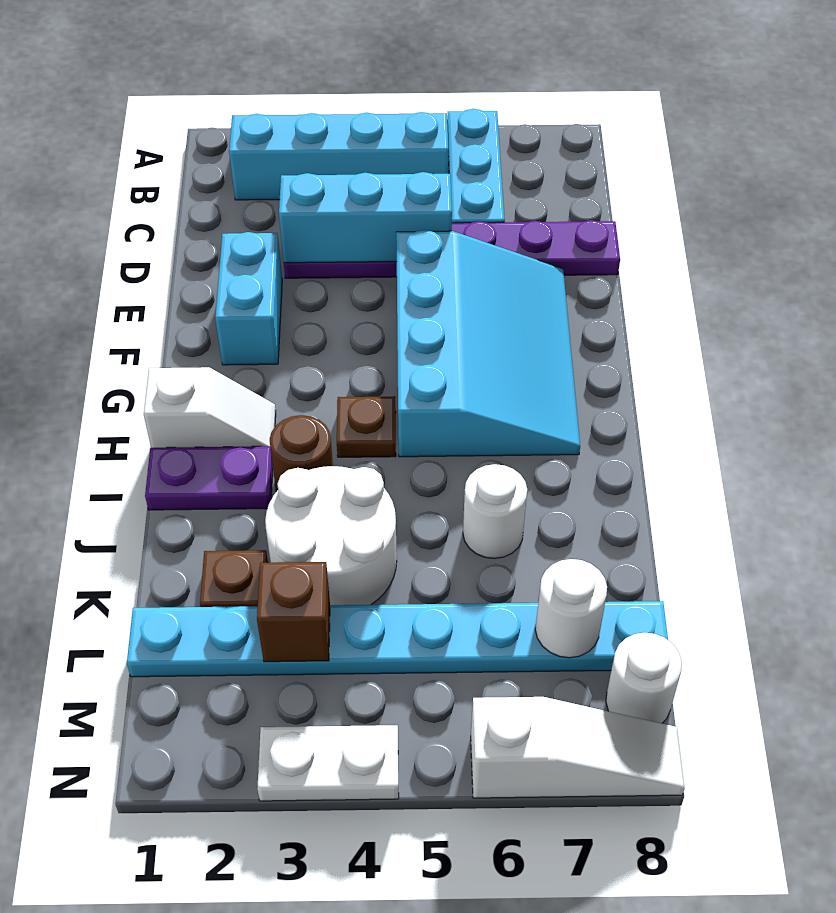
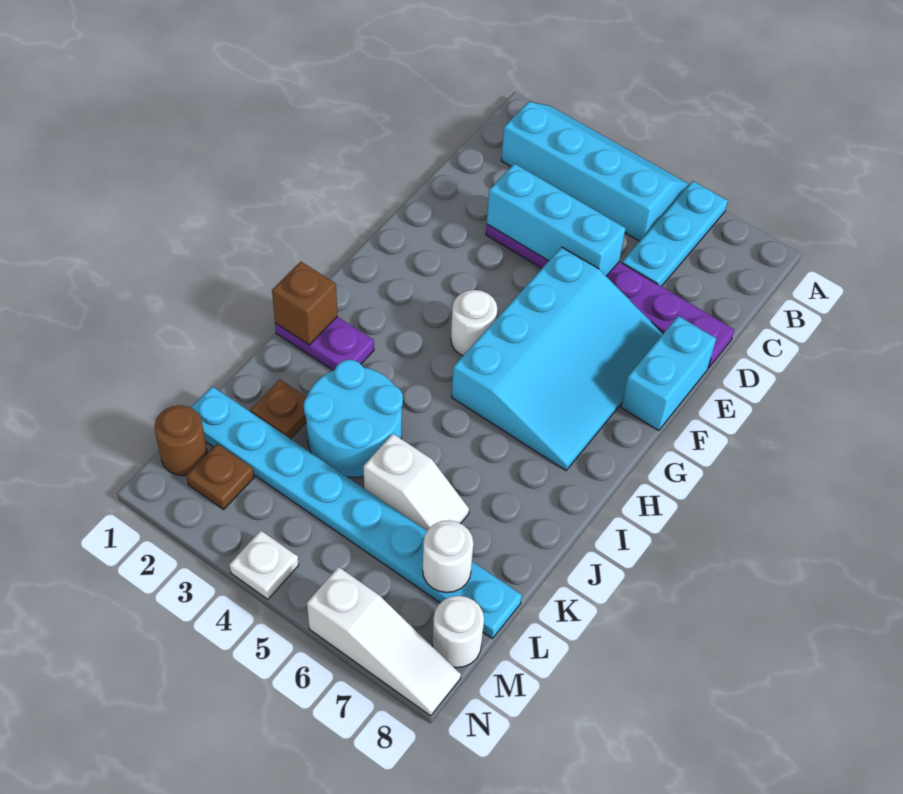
cyan brick E2:F2 level 1 -> cyan brick E8:F8 level 1
white slope H1:H2 level 1 top 1 -> white slope K5:K6 level 1 top 5
brown plate H4 level 1 -> brown plate M2 level 1
brown round brick I3 level 1 -> brown round brick M1 level 1
white round brick J3:K4 level 1 -> cyan round brick J3:K4 level 1
white round brick J6 level 1 -> white round brick G4 level 1
brown brick L3 level 2 -> brown brick I1 level 2
white plate N3:N4 level 1 -> white plate N4 level 1

